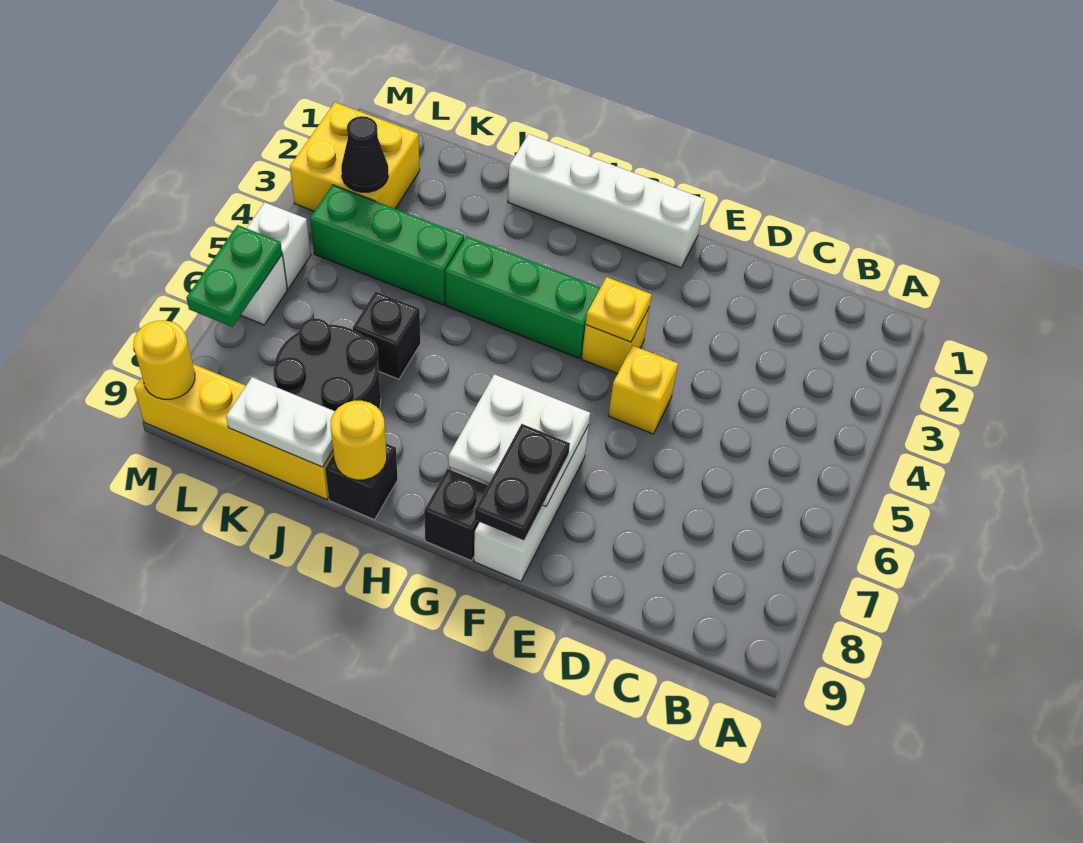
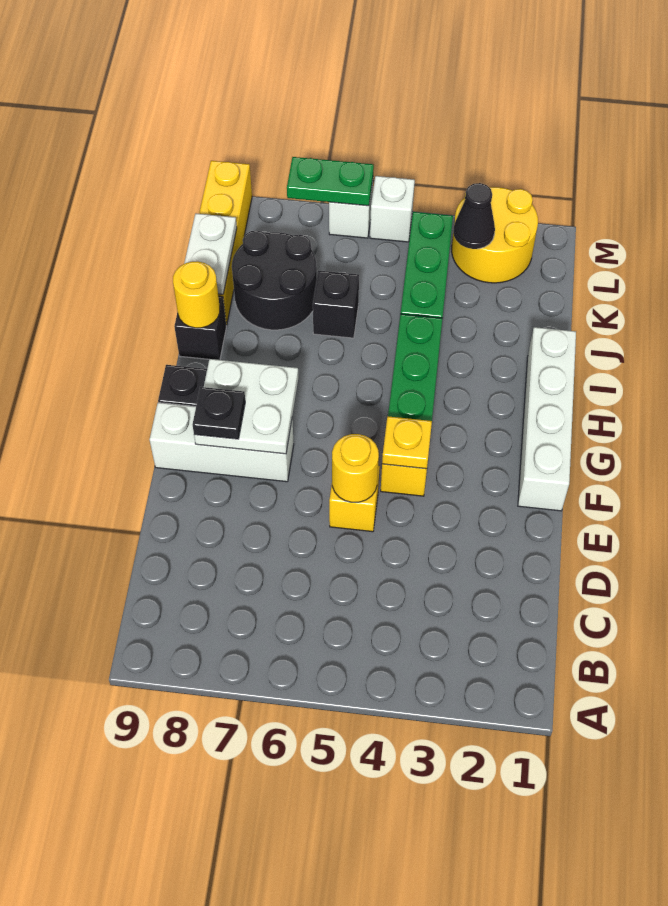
black plate F8:F9 level 3 -> black plate F8 level 3
yellow brick L2:M3 level 1 -> yellow round brick L2:M3 level 1
yellow round brick M9 level 2 -> yellow round brick E5 level 2

